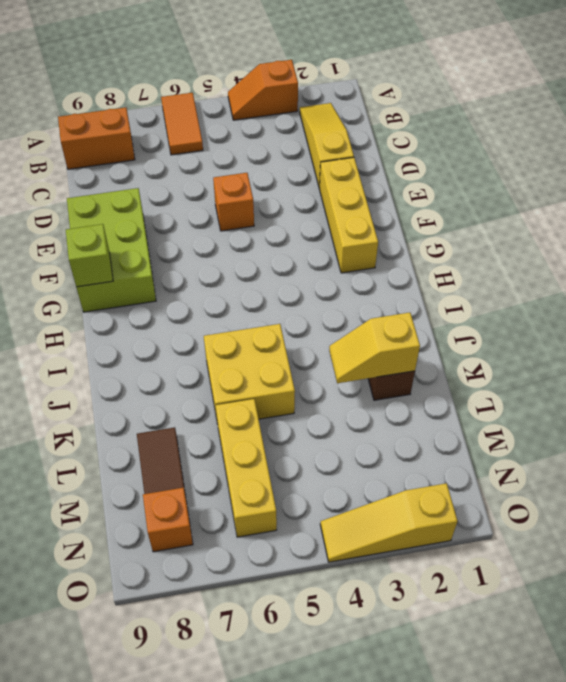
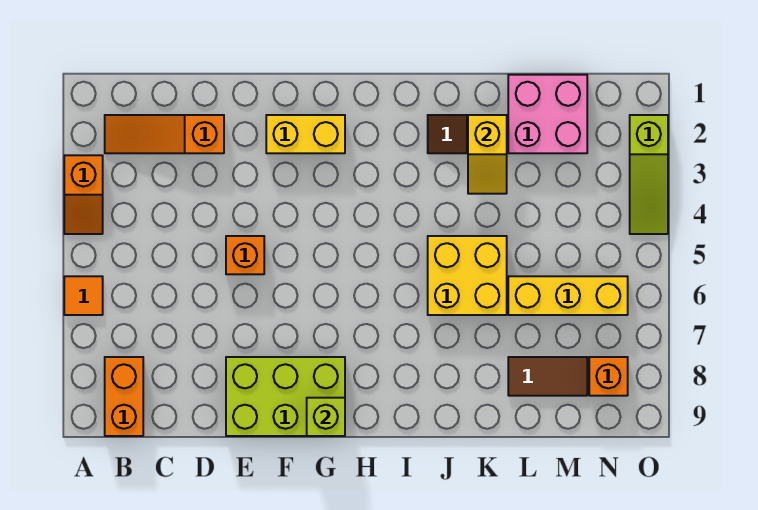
orange tile A6:B6 level 1 -> orange tile A6 level 1
yellow slope B2:D2 level 1 top D -> orange slope B2:D2 level 1 top D
yellow brick E2:G2 level 1 -> yellow brick F2:G2 level 1
none -> pink brick L1:M2 level 1
yellow slope O2:O4 level 1 top 2 -> lime slope O2:O4 level 1 top 2

